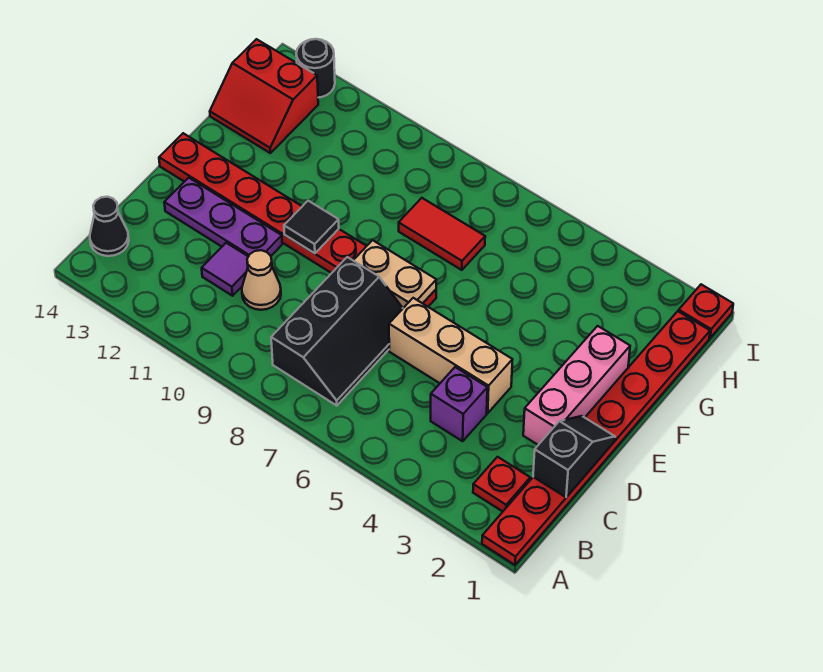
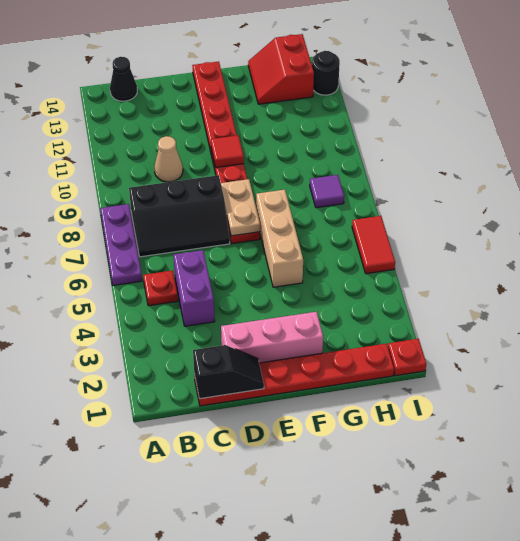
red plate A1:H1 level 1 -> red plate C1:H1 level 1
red plate B2 level 1 -> red plate B5 level 1
purple brick C4 level 1 -> purple brick C4:C5 level 1
purple tile C11 level 1 -> purple tile H8 level 1
tan brick D4:D6 level 1 -> tan brick F5:F7 level 1
purple plate D11:D13 level 1 -> purple plate A6:A8 level 1
black tile E10 level 2 -> red tile E10 level 2
red tile G7:G8 level 1 -> red tile I5:I6 level 1

